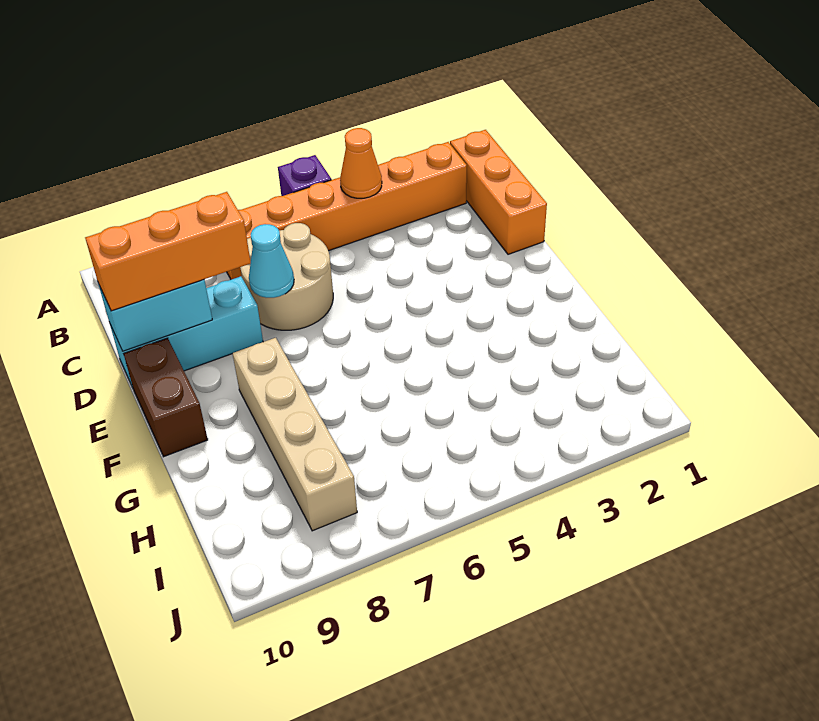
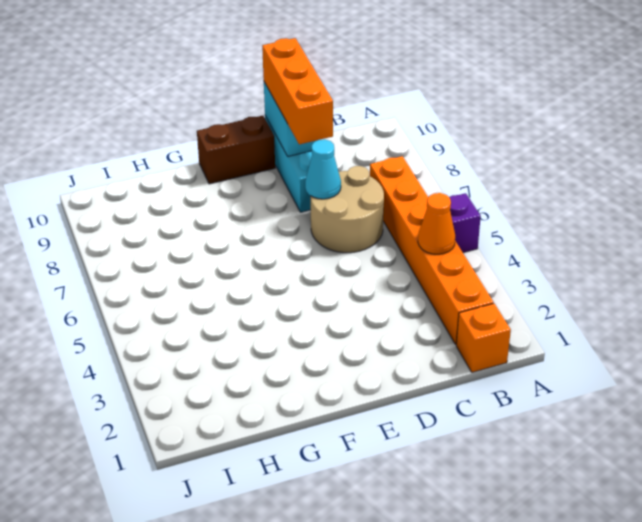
orange brick B1:D1 level 1 -> orange brick B1 level 1
tan brick F8:I8 level 1 -> none

